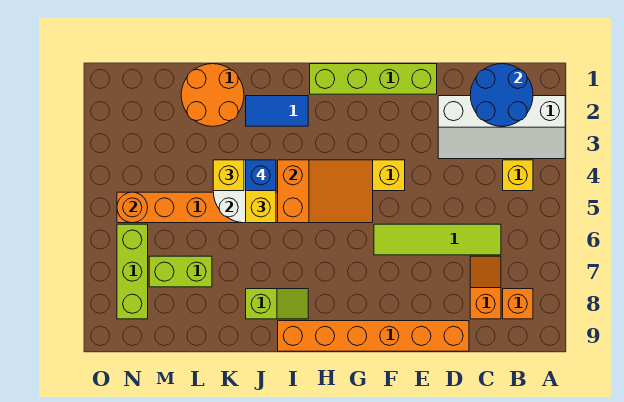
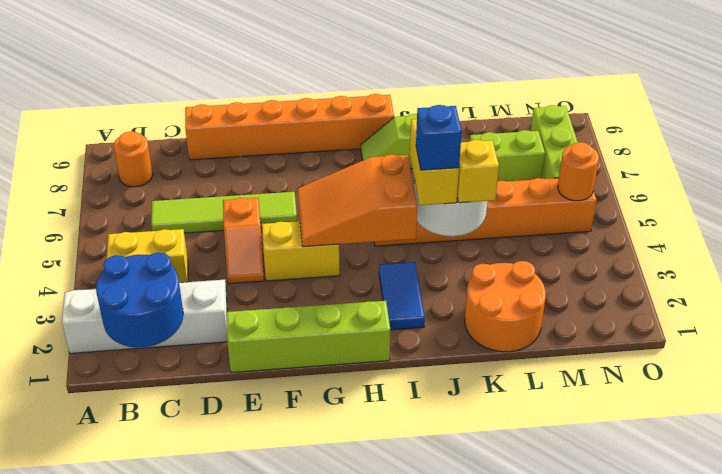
yellow brick B4 level 1 -> yellow brick B4:C4 level 1
orange brick B8 level 1 -> orange round brick B8 level 1
orange slope C7:C8 level 1 top 8 -> orange slope E4:E5 level 1 top 5
blue tile I2:J2 level 1 -> blue tile I2:I3 level 1

